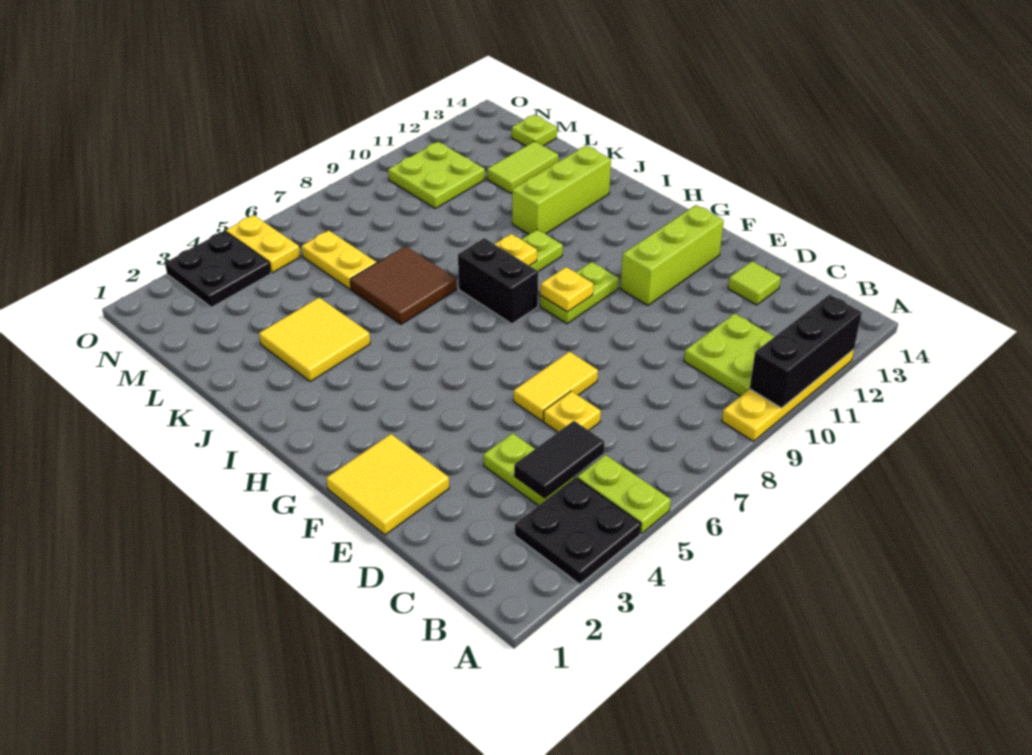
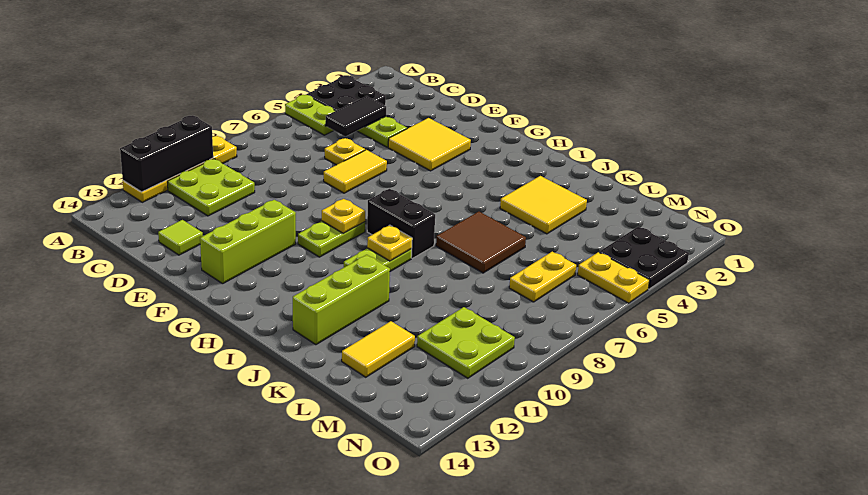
yellow tile E1:F2 level 1 -> yellow tile E3:F4 level 1
yellow plate L6:M6 level 1 -> yellow plate M6:M7 level 1
lime tile L12:L13 level 1 -> yellow tile L12:L13 level 1
lime plate M14 level 1 -> none

